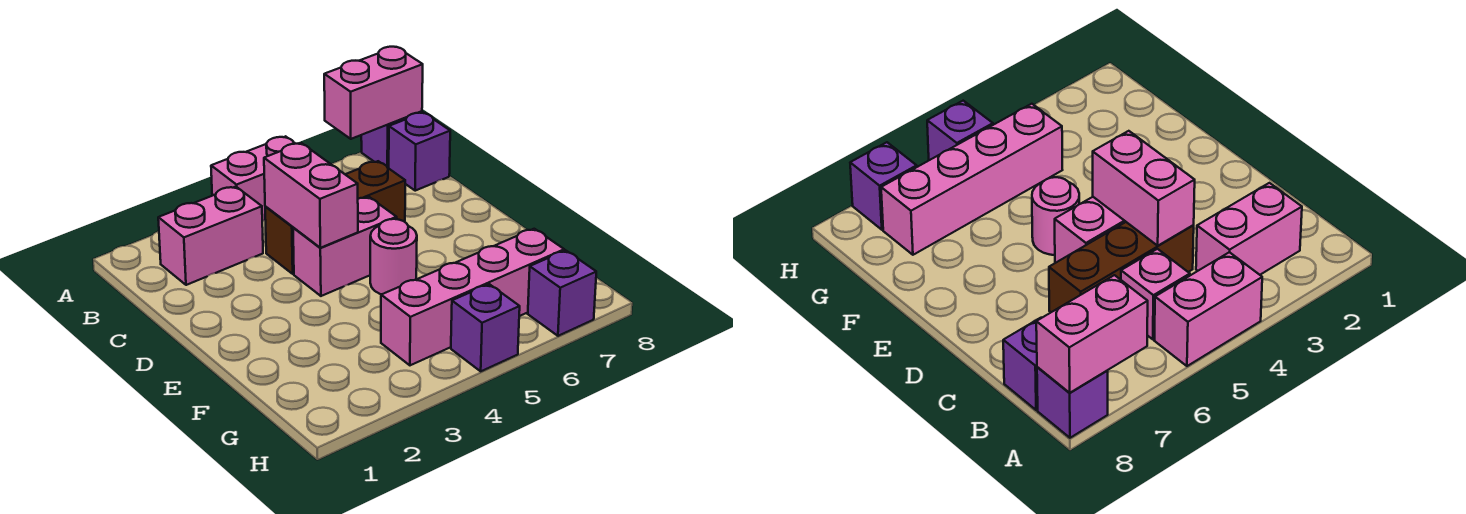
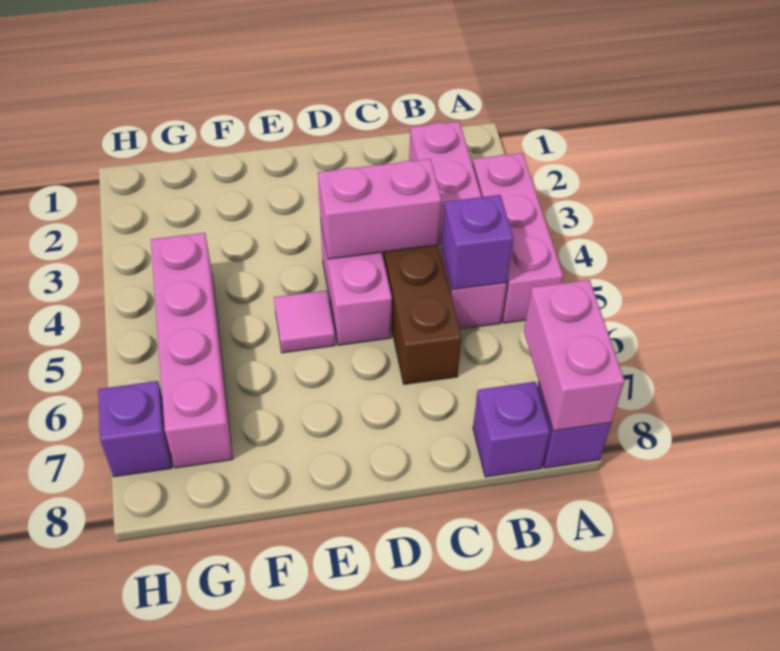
pink brick A4:A5 level 1 -> pink brick A3:A5 level 1
pink round brick E5 level 1 -> pink tile E5 level 1
purple brick H5 level 1 -> purple brick B5 level 2

